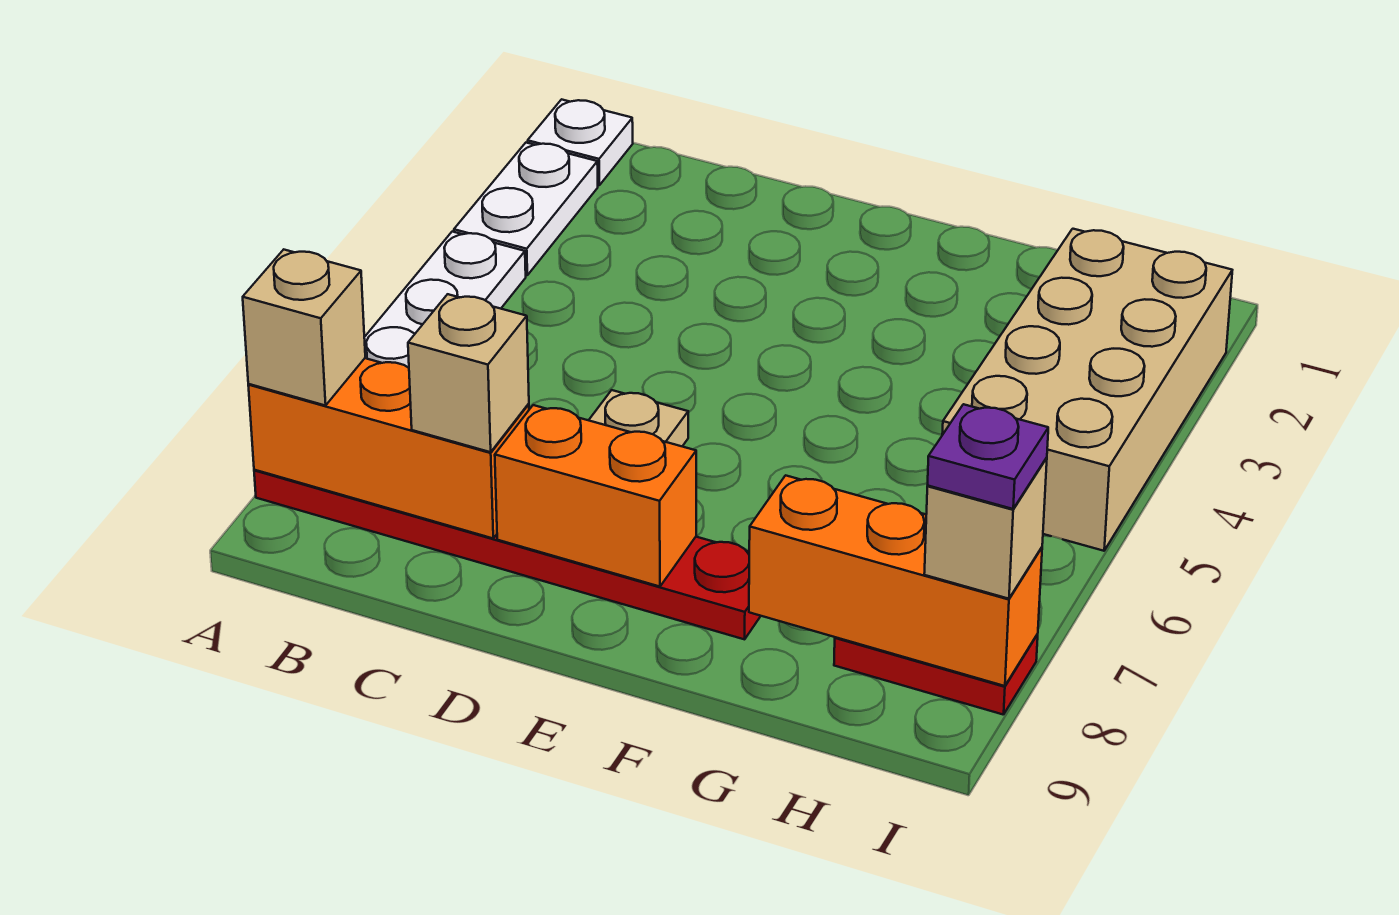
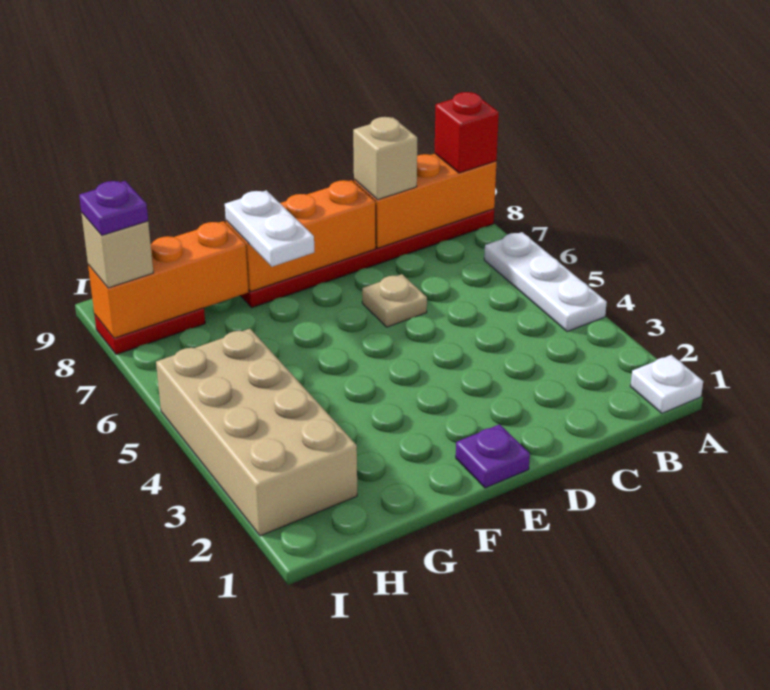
white plate A2:A3 level 1 -> white plate F7:F8 level 3
tan brick A8 level 3 -> red brick A8 level 3
orange brick D8:E8 level 2 -> orange brick D8:F8 level 2
none -> purple plate E1 level 1

